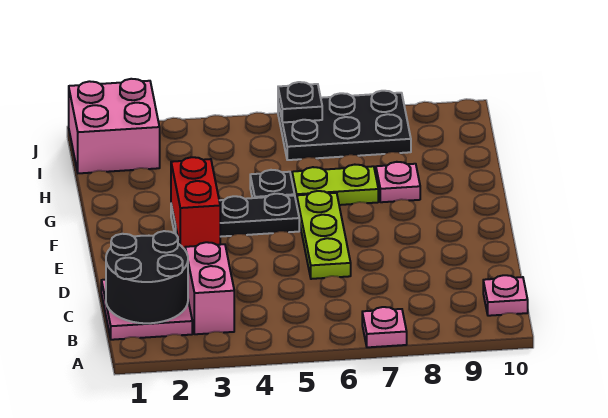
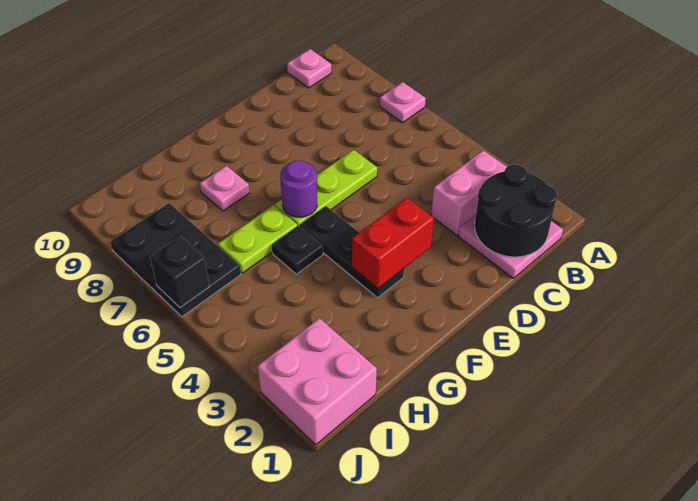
none -> purple round brick F6 level 2
lime plate G6:G7 level 1 -> lime plate G6:H6 level 1
black plate J6 level 2 -> black brick J6 level 2

